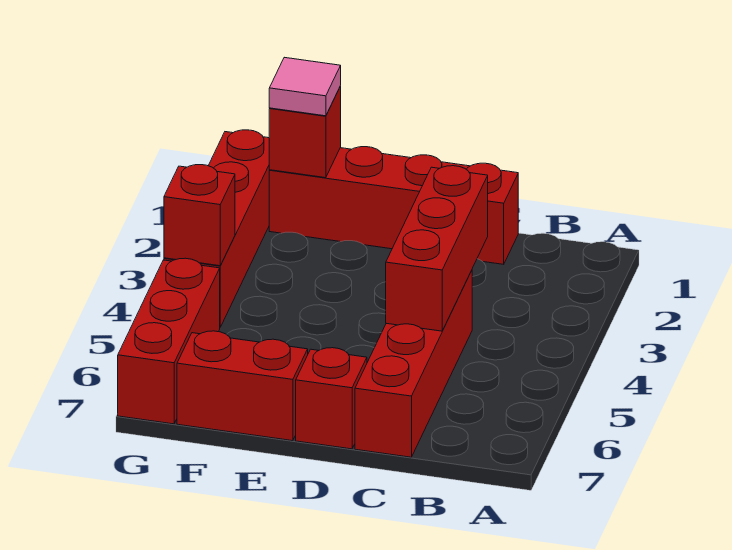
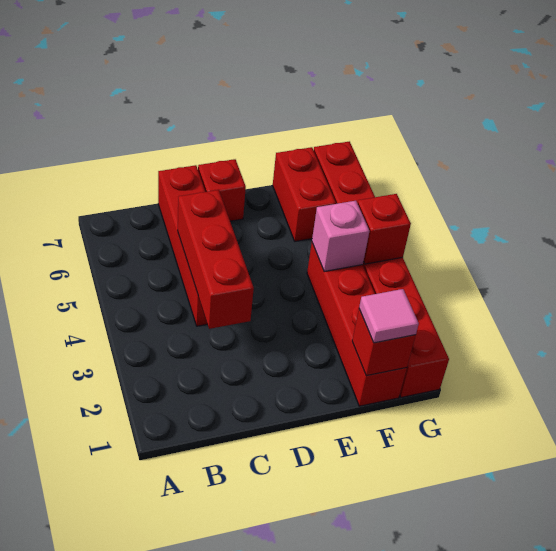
red brick C1:F1 level 1 -> red brick F1:F4 level 1
red brick E7:F7 level 1 -> red brick F6:F7 level 1
none -> pink brick F4 level 2

